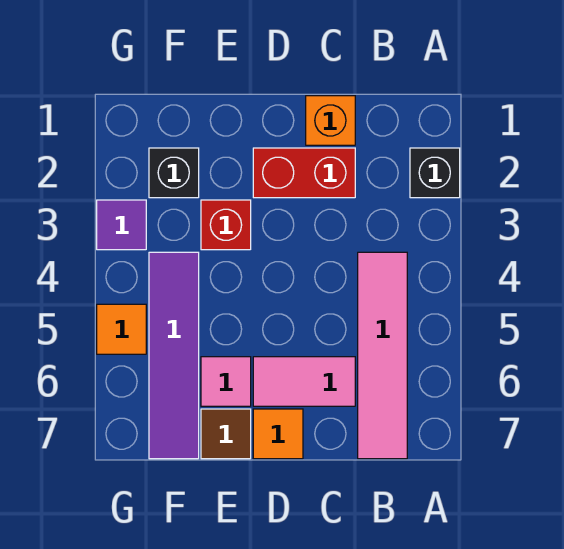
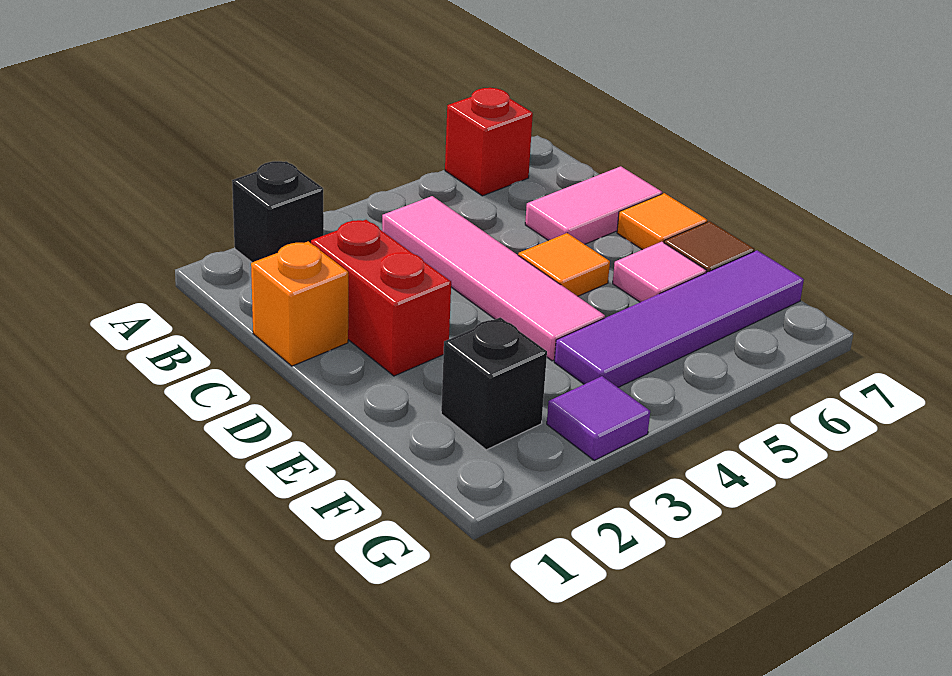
pink tile B4:B7 level 1 -> pink tile B4:E4 level 1
pink tile C6:D6 level 1 -> pink tile C6:C7 level 1
red brick E3 level 1 -> red brick A6 level 1
orange tile G5 level 1 -> orange tile D5 level 1

